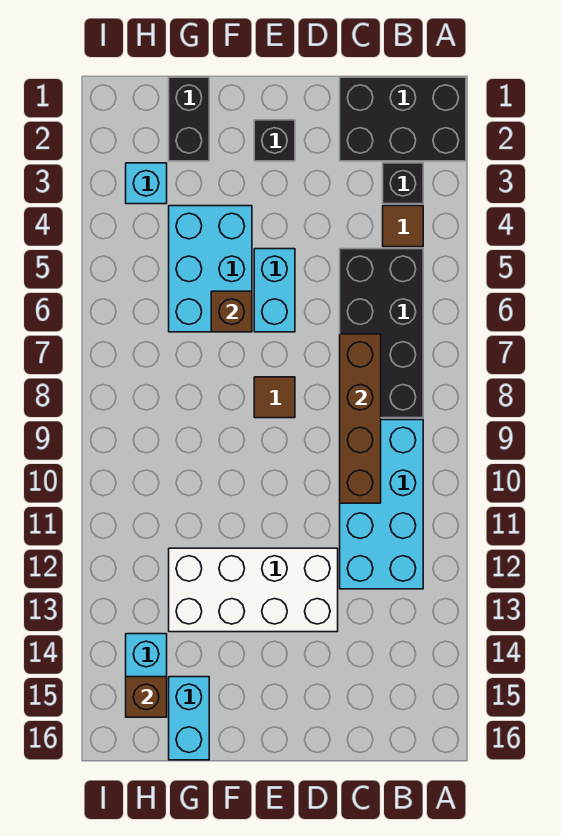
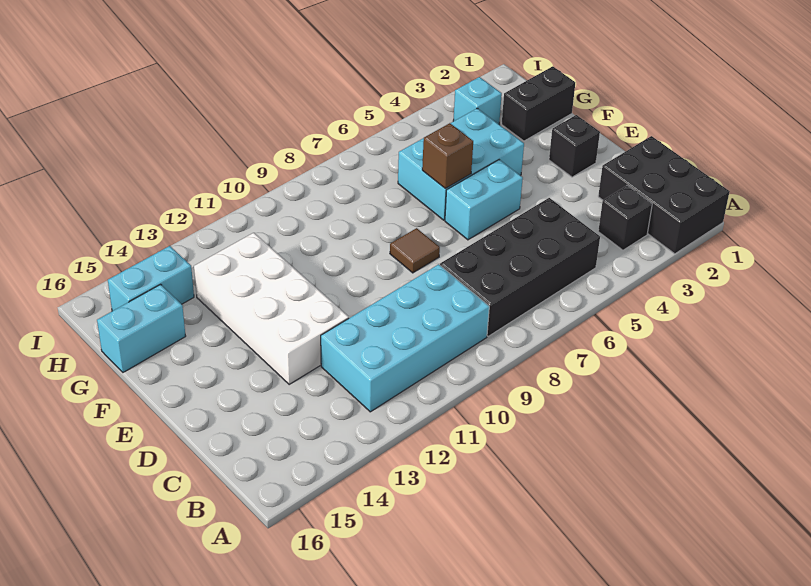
brown tile B4 level 1 -> none
brown brick C7:C10 level 2 -> none
brown brick H15 level 2 -> none

